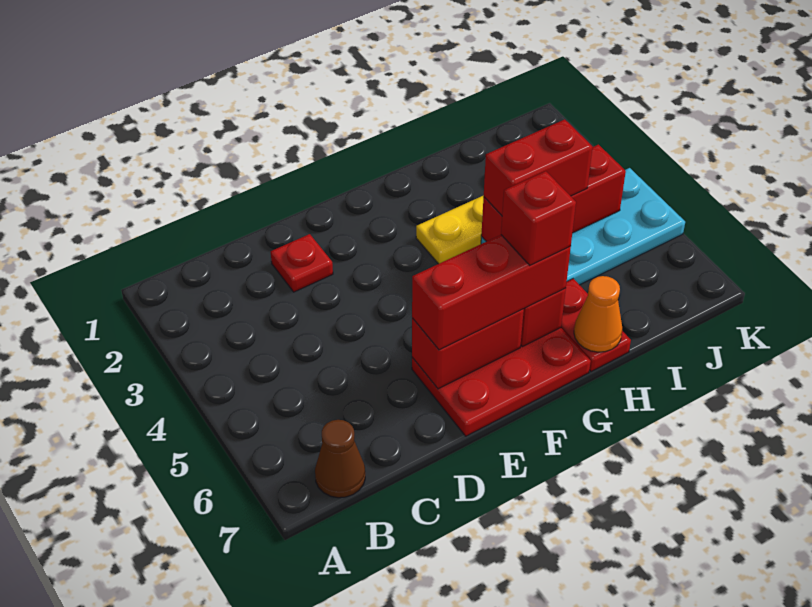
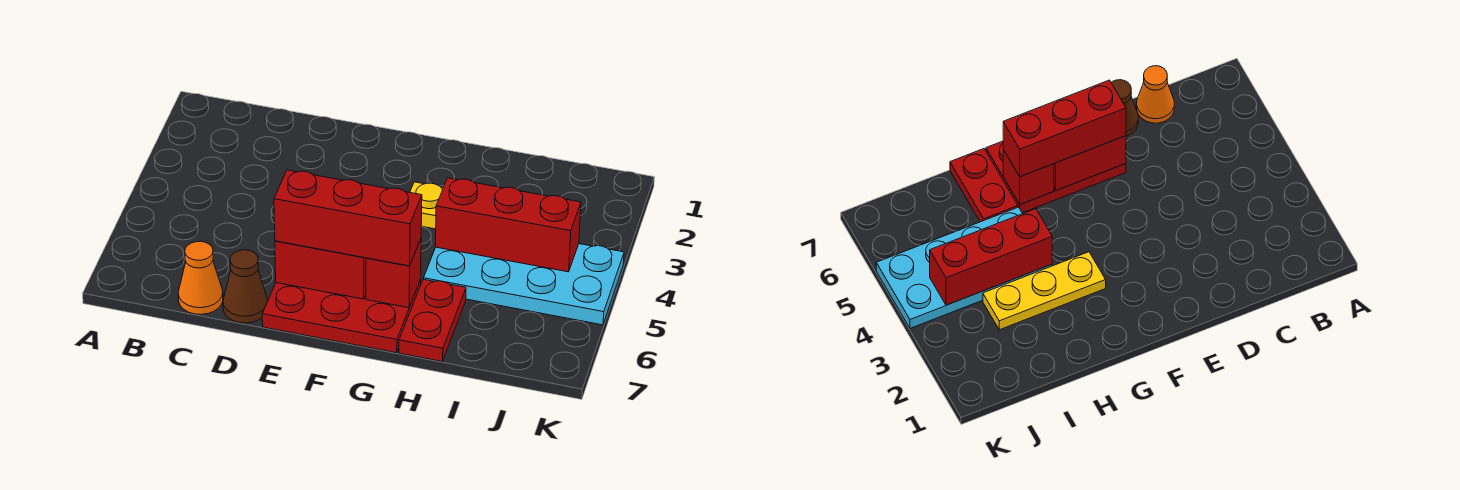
brown cone B7 level 1 -> brown cone D7 level 1
red plate D2 level 1 -> none
red brick G6 level 4 -> none
red brick H4:I4 level 3 -> none
orange cone H7 level 2 -> orange cone C7 level 1

